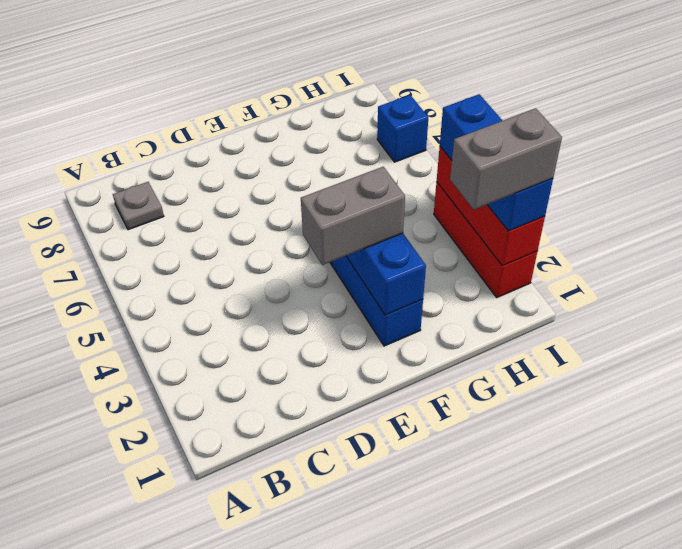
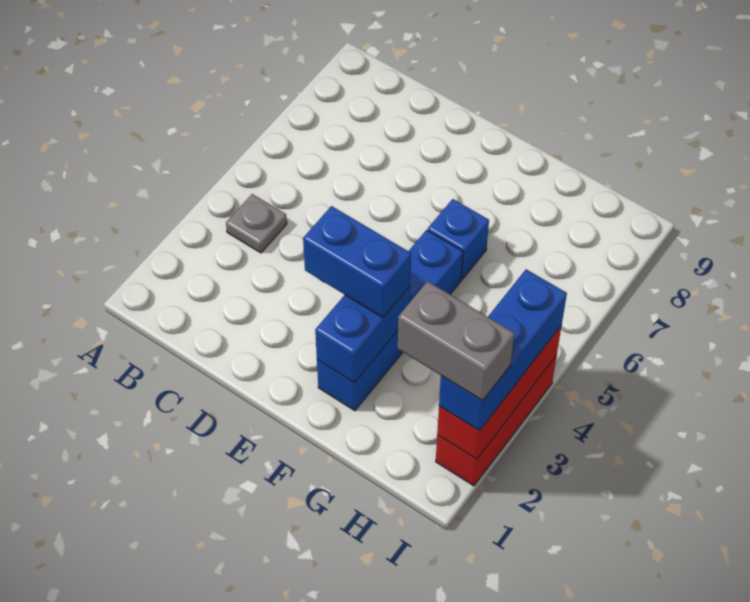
grey plate B8 level 1 -> grey plate B4 level 1
grey brick E3:F3 level 3 -> blue brick E3:F3 level 3
blue brick I7 level 1 -> blue brick F6 level 1

